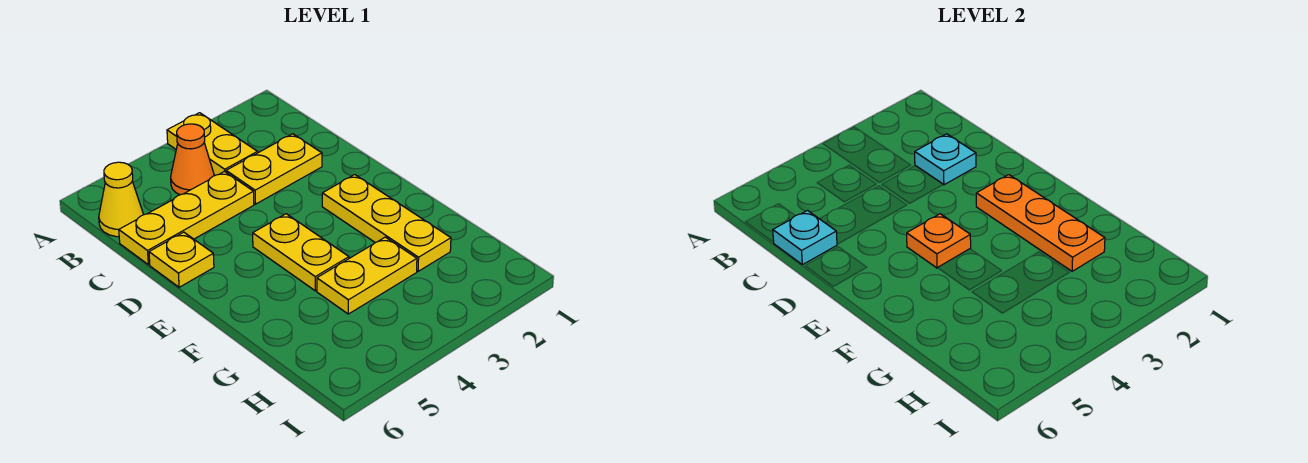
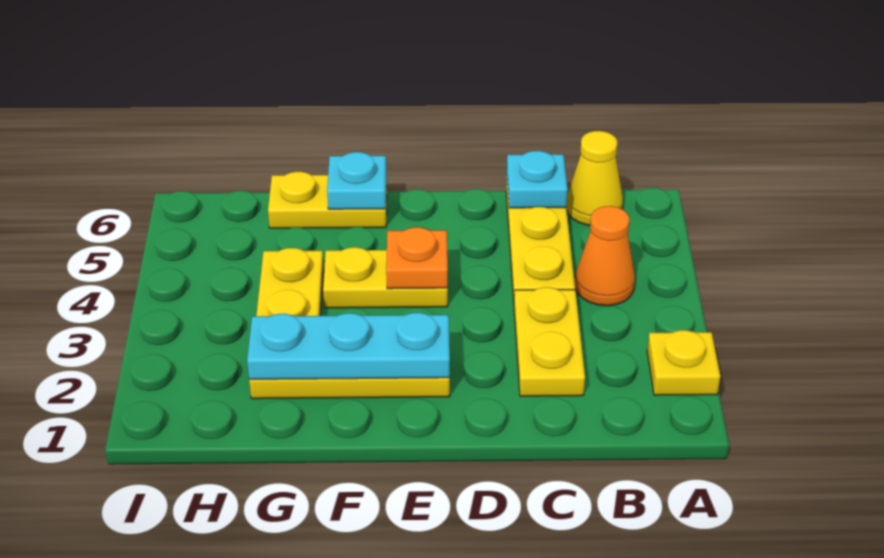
yellow plate A3:B3 level 1 -> yellow plate F6:G6 level 1
cyan plate C2 level 2 -> cyan plate F6 level 2
yellow plate D6 level 1 -> yellow plate A2 level 1
orange plate E2:G2 level 2 -> cyan plate E2:G2 level 2

